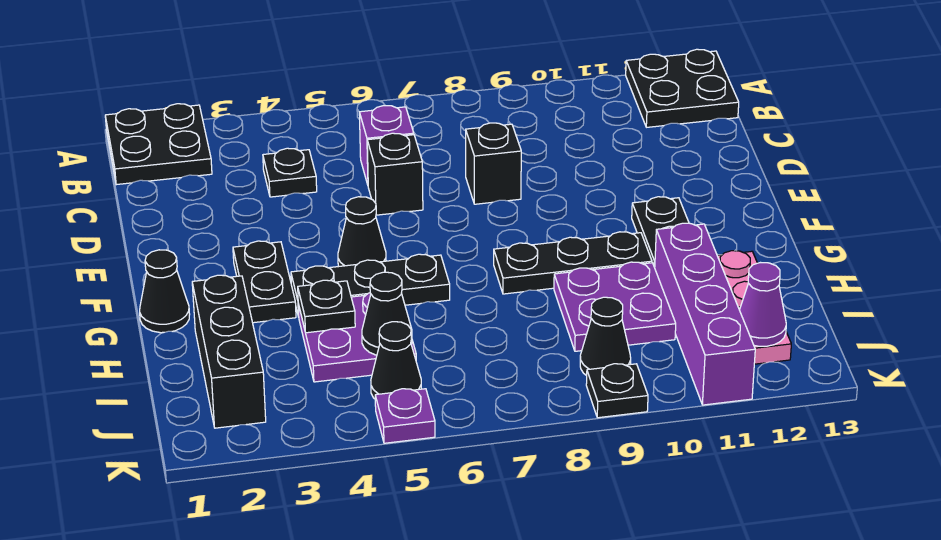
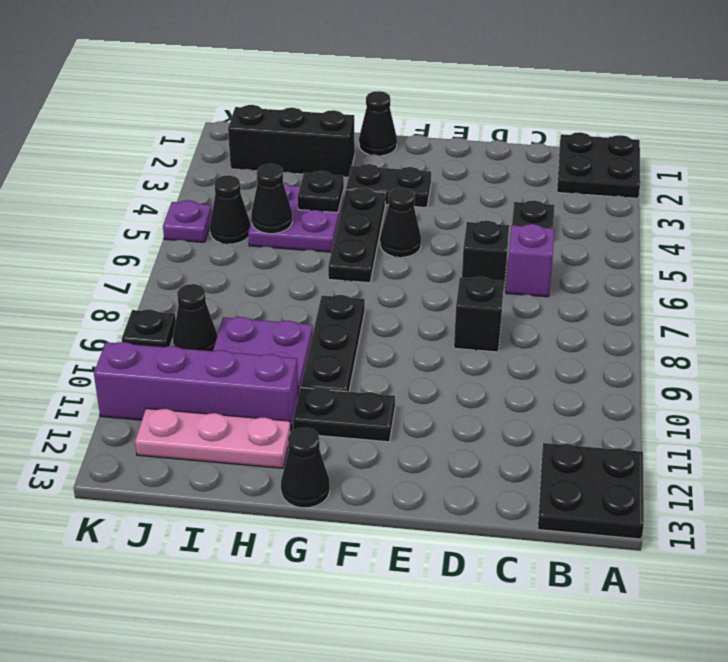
none -> black cone G13 level 1
purple cone J12 level 2 -> none

